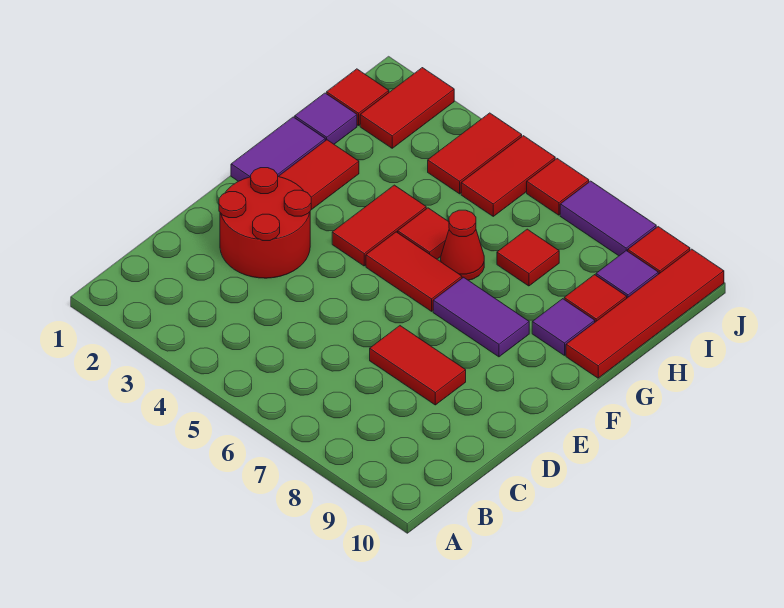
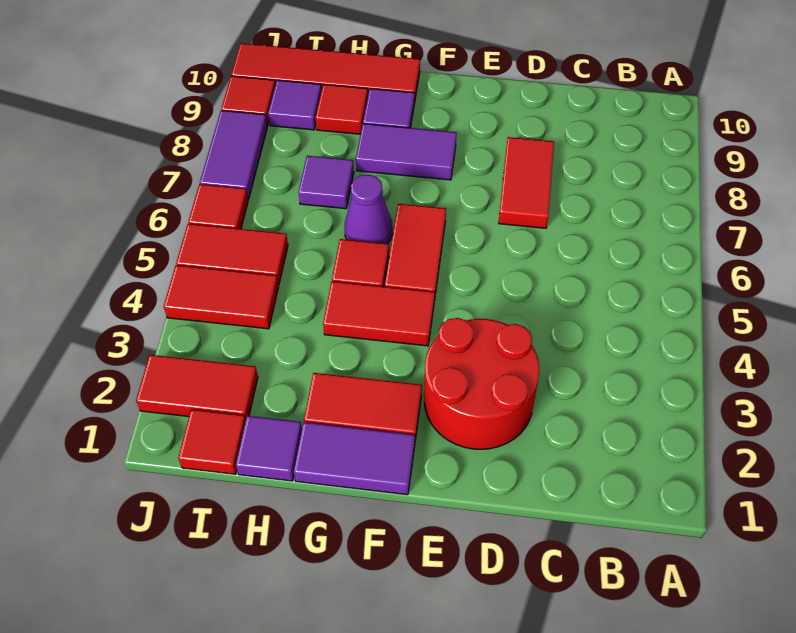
purple tile F7:F8 level 1 -> purple tile F8:G8 level 1
red cone G6 level 1 -> purple cone G6 level 1
red tile H7 level 1 -> purple tile H7 level 1

